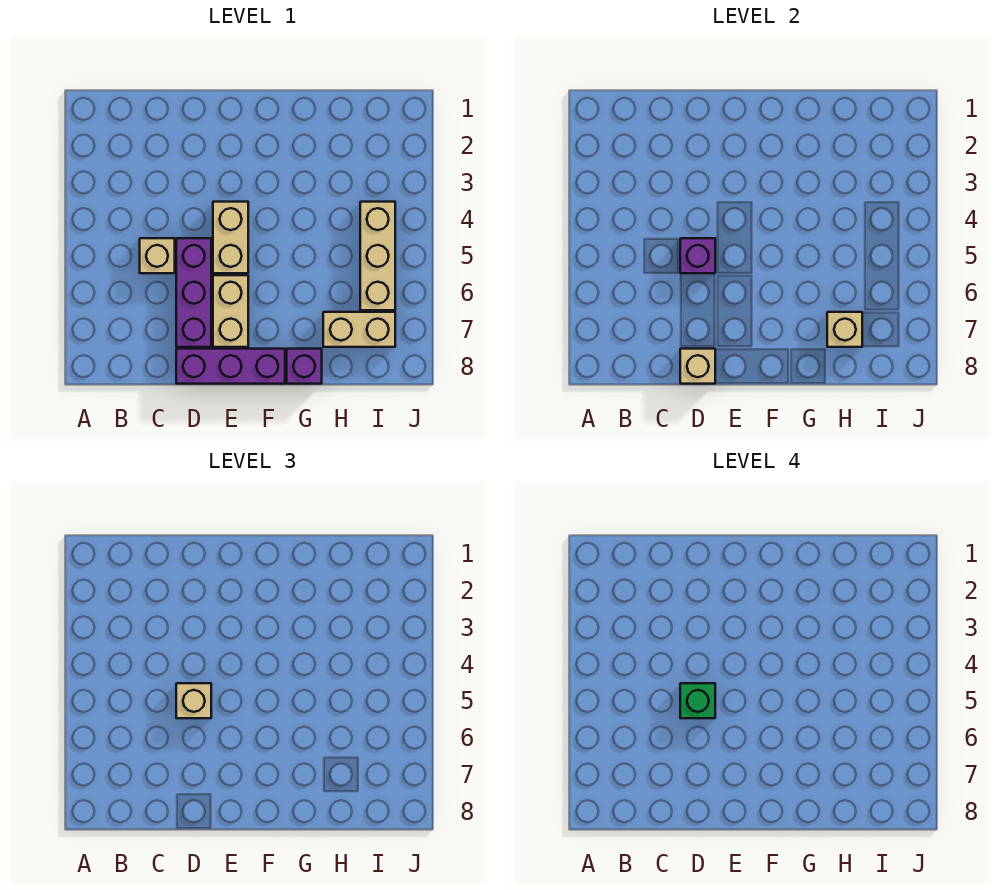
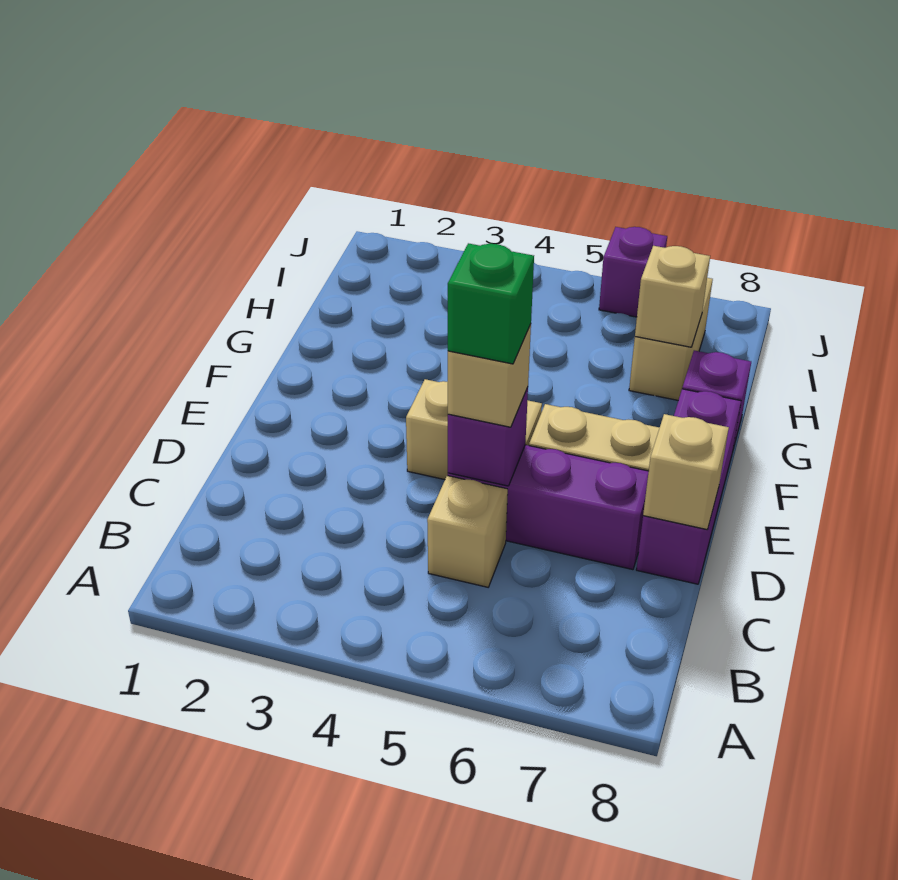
tan brick I4:I6 level 1 -> none
none -> purple brick J6 level 1

